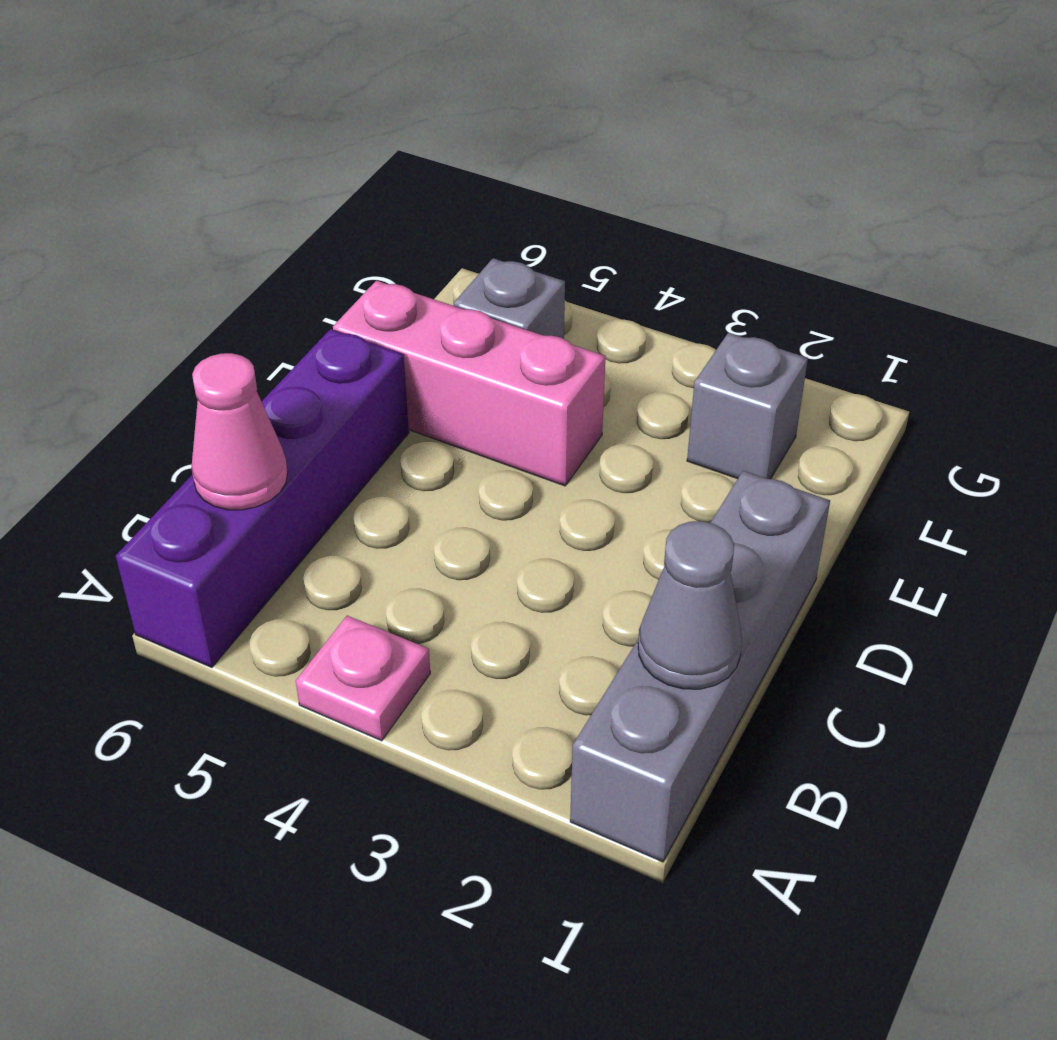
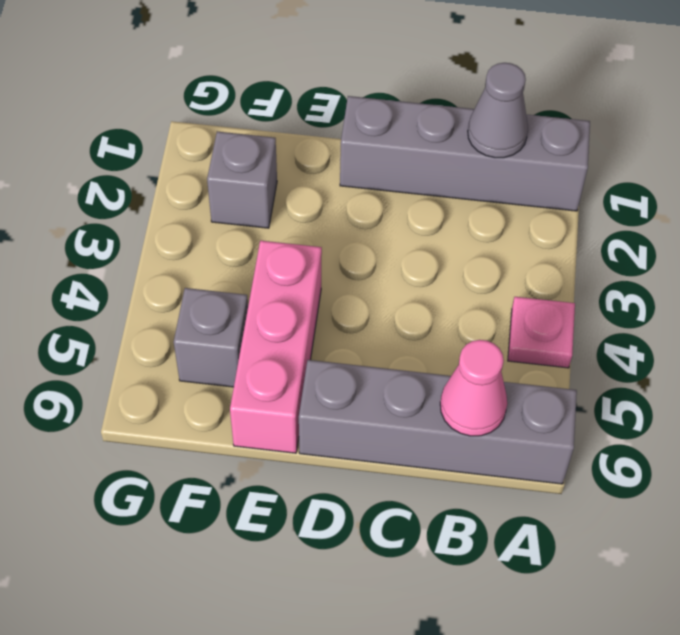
purple brick A6:D6 level 1 -> grey brick A6:D6 level 1

